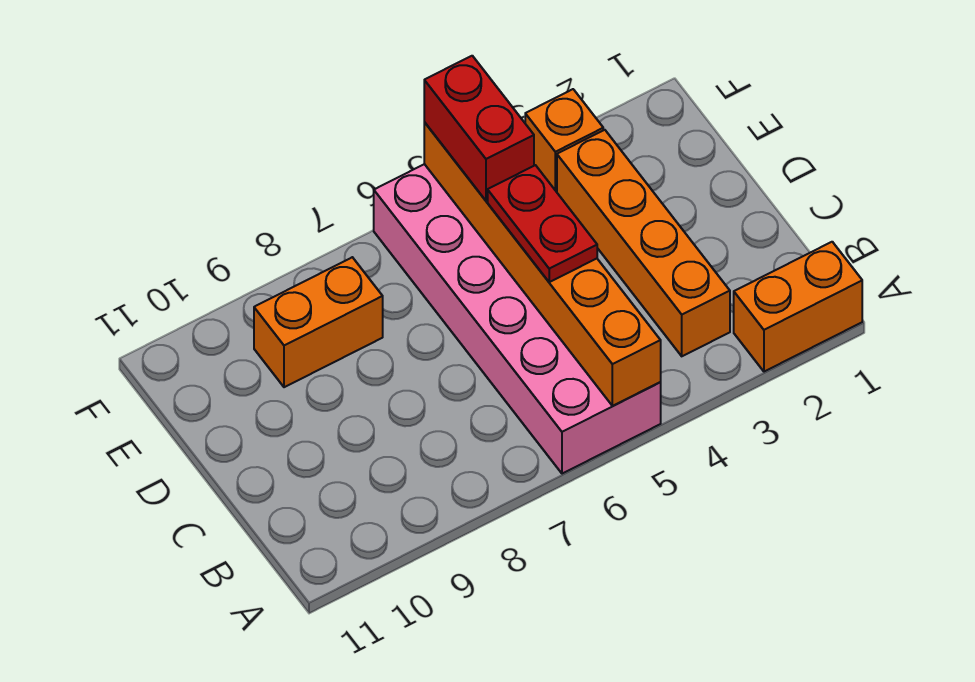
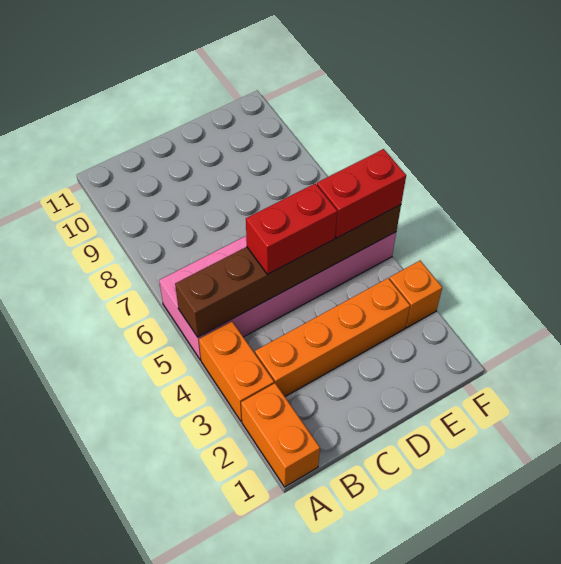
orange brick A5:F5 level 2 -> brown brick A5:F5 level 2
red plate C5:D5 level 3 -> red brick C5:D5 level 3
orange brick E8:E9 level 1 -> orange brick A3:A4 level 1

